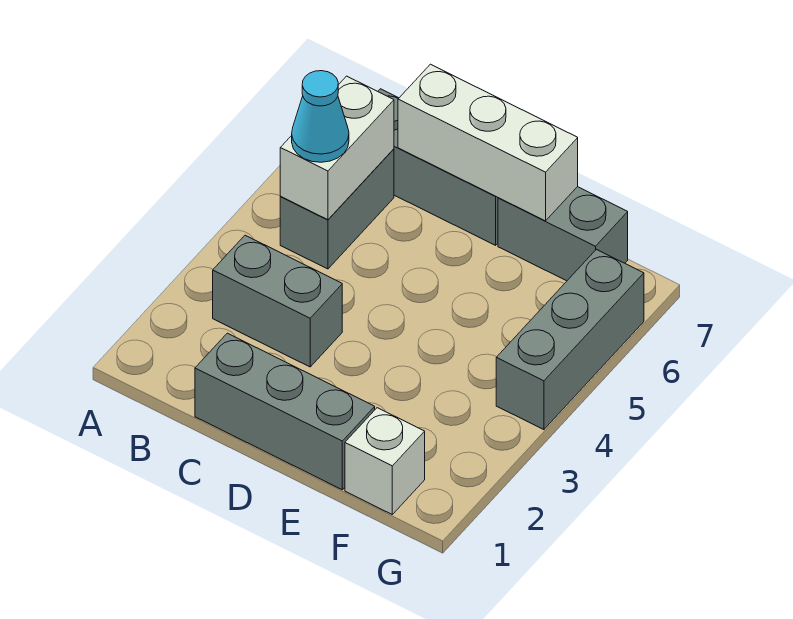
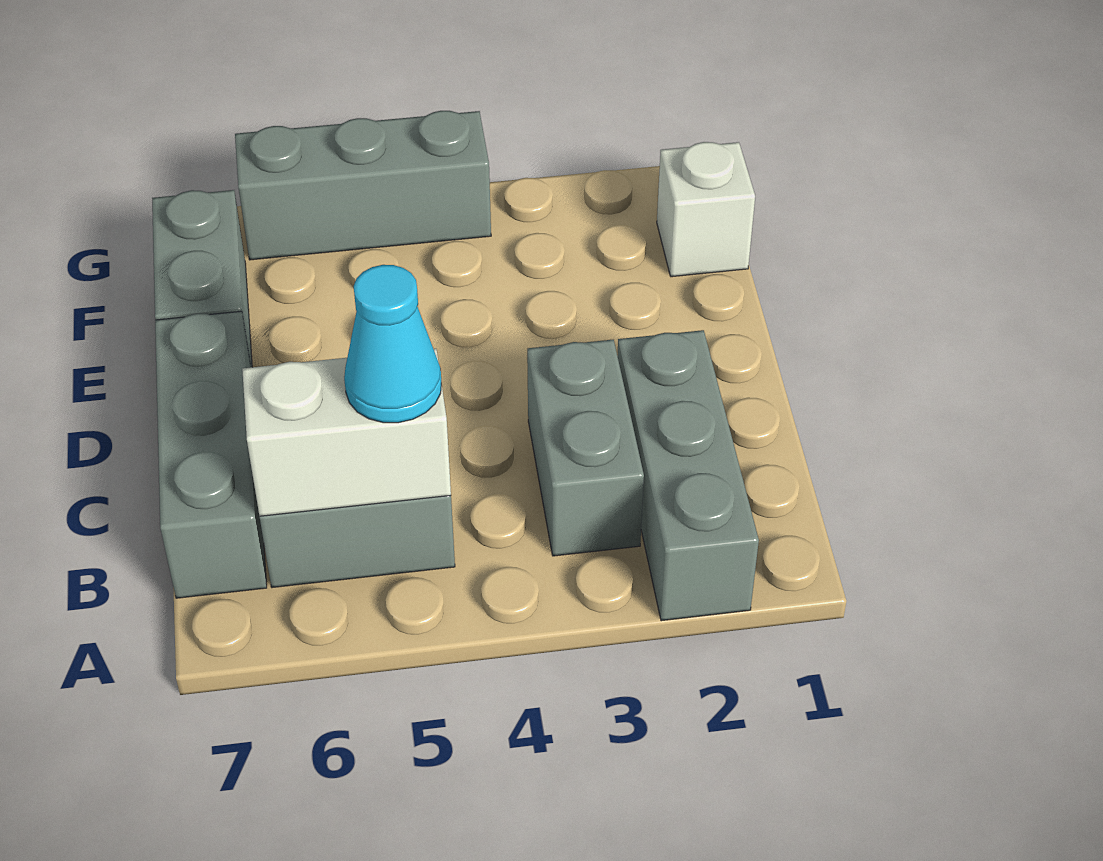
grey brick C1:E1 level 1 -> grey brick A2:C2 level 1
white brick C7:E7 level 2 -> none

